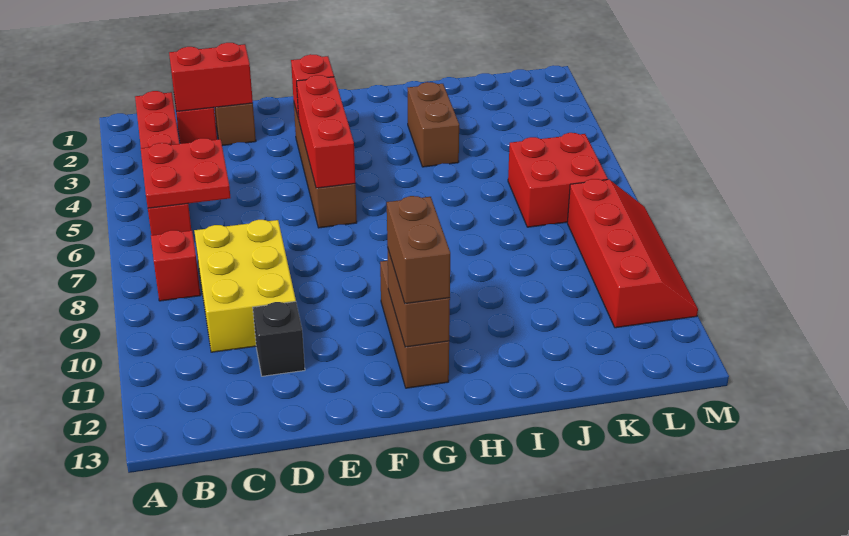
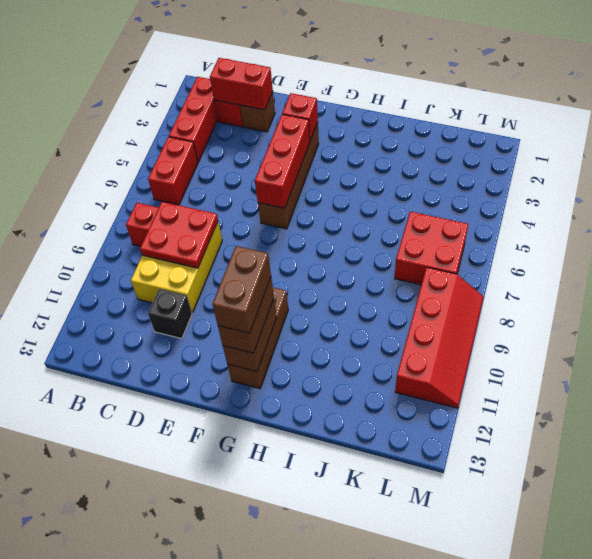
red plate B5:C6 level 2 -> red plate C8:D9 level 2
brown brick I3:I4 level 1 -> brown brick G11:G12 level 4

